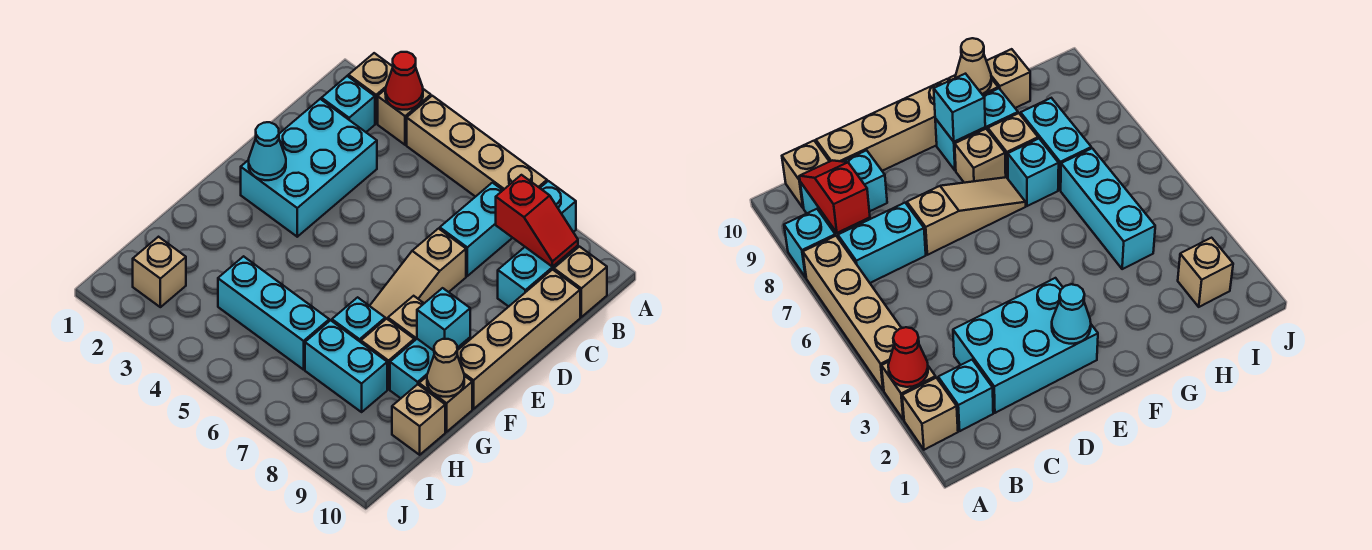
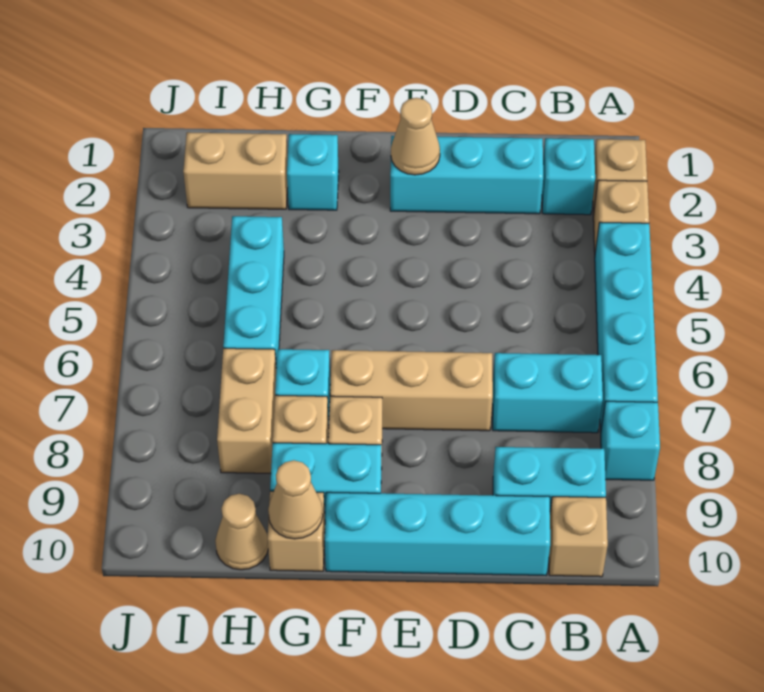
red cone A3 level 2 -> none
tan brick A4:A7 level 1 -> cyan brick A4:A7 level 1
red slope B8:B9 level 2 top 8 -> none
cyan brick C2:E3 level 1 -> cyan brick C2:E2 level 1
tan brick C10:F10 level 1 -> cyan brick C10:F10 level 1
tan slope D7:F7 level 1 top D -> tan brick D7:F7 level 1
cyan cone E2 level 2 -> tan cone E2 level 2
cyan brick F9 level 2 -> cyan brick G2 level 1
cyan brick H7:H8 level 1 -> tan brick H7:H8 level 1
tan brick H10 level 1 -> tan cone H10 level 1
tan brick I2 level 1 -> tan brick H2:I2 level 1

